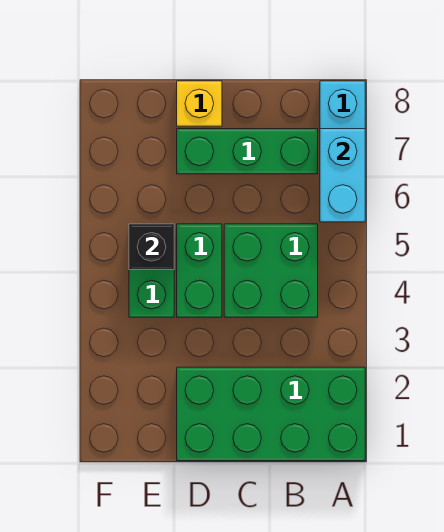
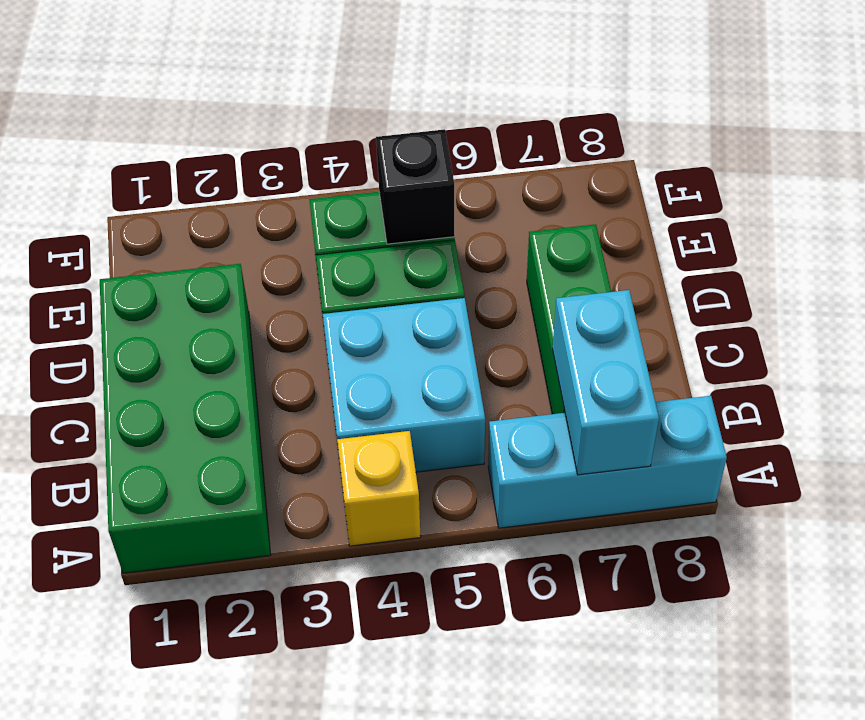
cyan brick A6:A7 level 2 -> cyan brick A7:B7 level 2
green brick B4:C5 level 1 -> cyan brick B4:C5 level 1
yellow brick D8 level 1 -> yellow brick A4 level 1

